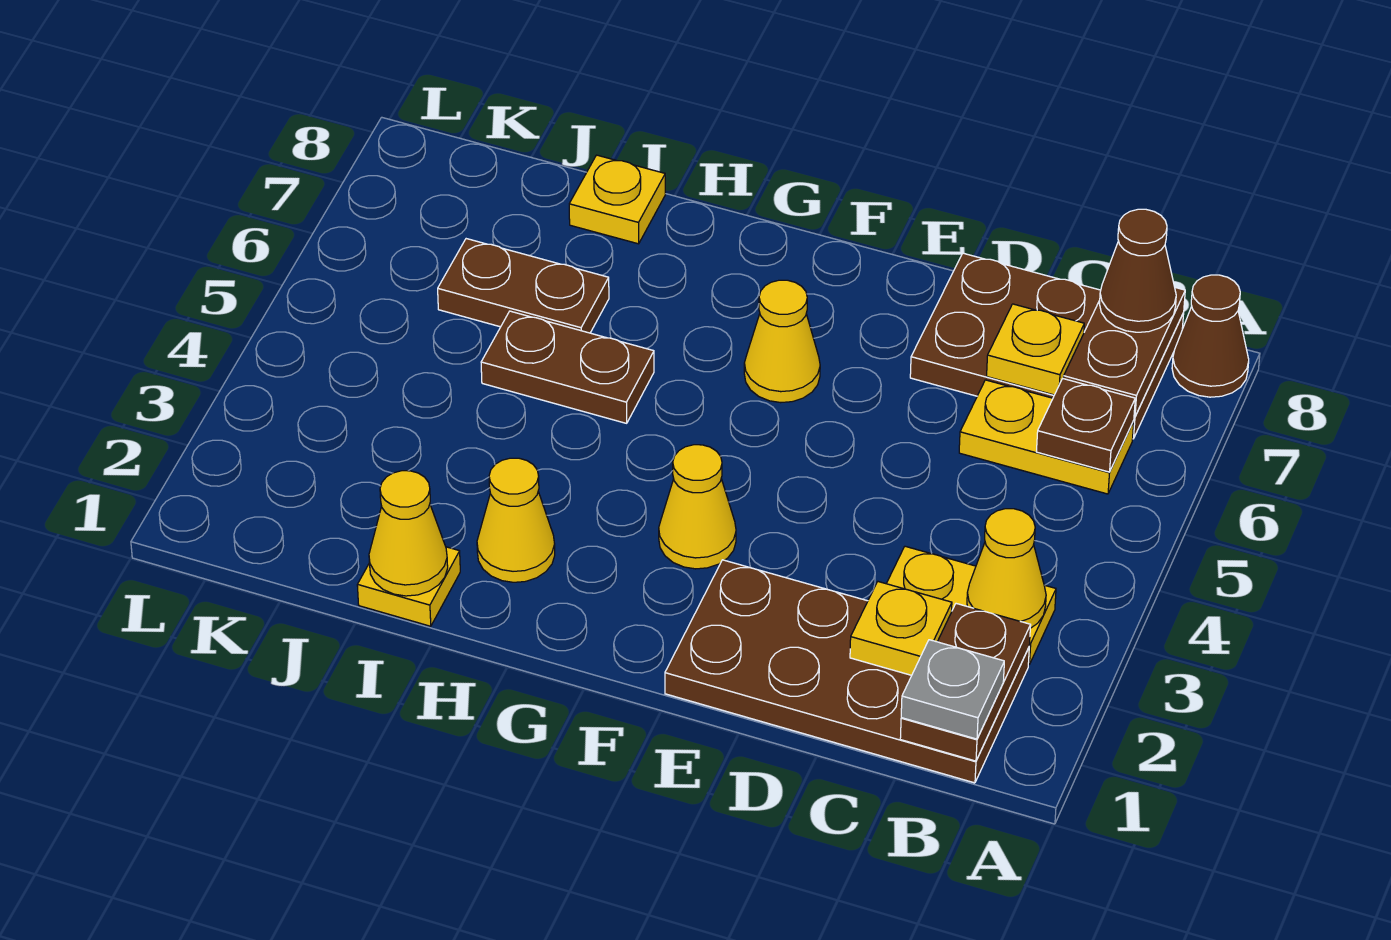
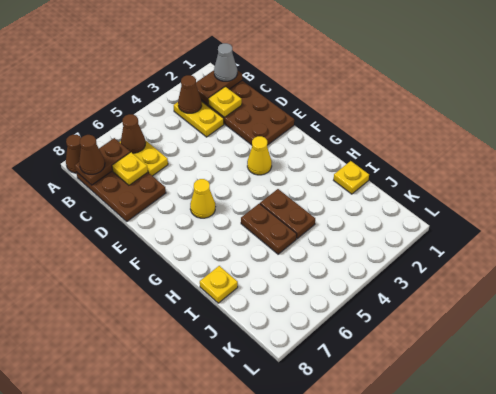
grey plate B1 level 3 -> grey cone B1 level 3
yellow cone B3 level 2 -> brown cone B3 level 2
brown plate B6 level 2 -> brown cone B6 level 2
yellow cone H2 level 1 -> none
yellow cone I1 level 2 -> none
brown plate I6:J6 level 1 -> brown plate H4:I4 level 1

